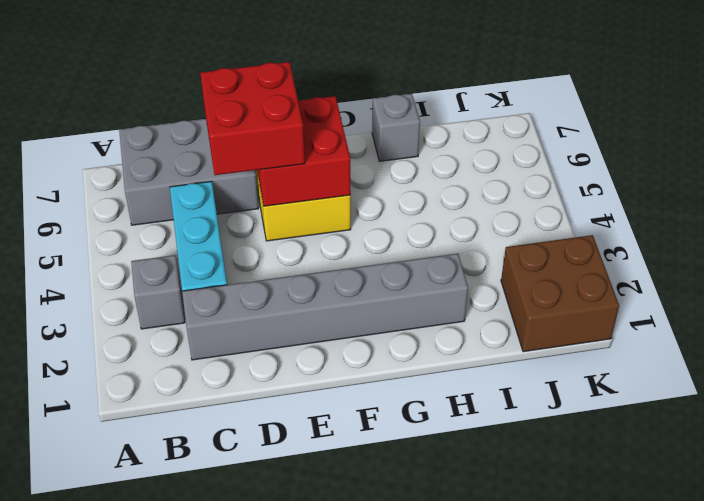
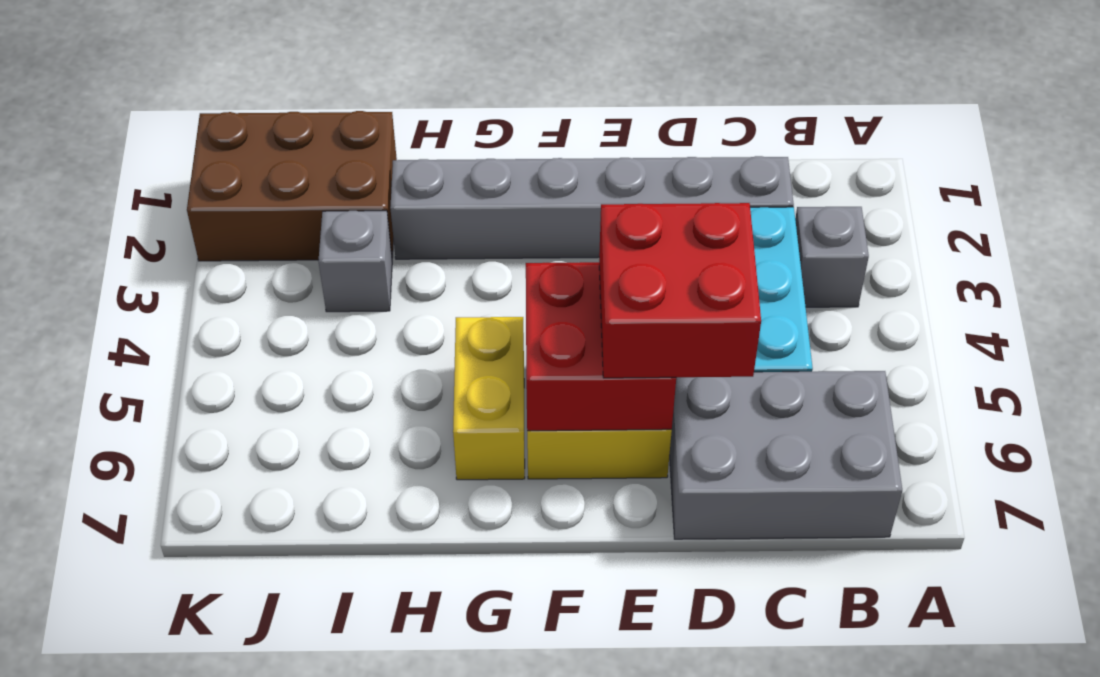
none -> yellow brick G5:G6 level 1
grey brick H7 level 1 -> grey brick I3 level 1
brown brick J1:K2 level 1 -> brown brick I1:K2 level 1

